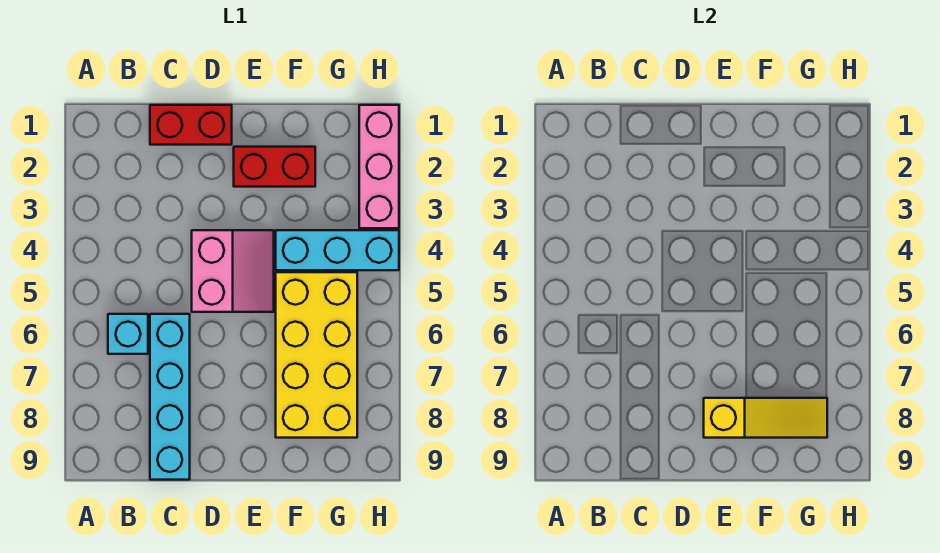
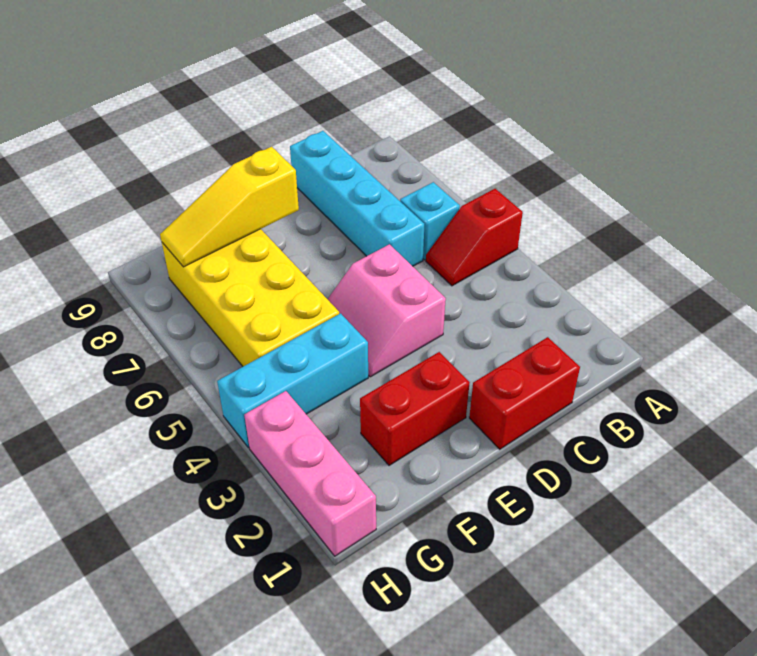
none -> red slope A5:B5 level 1 top A

